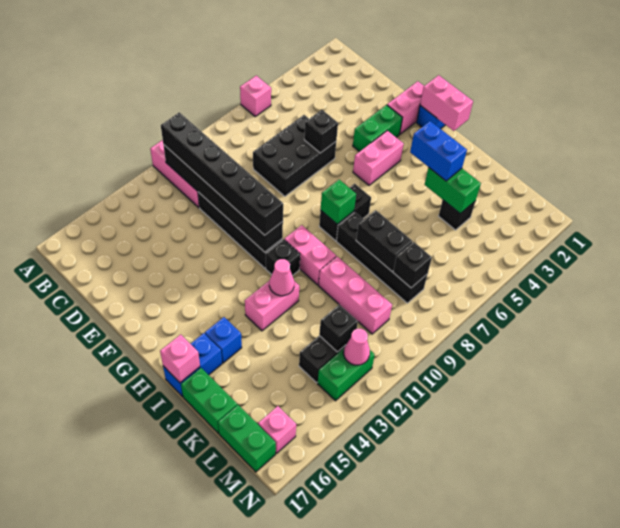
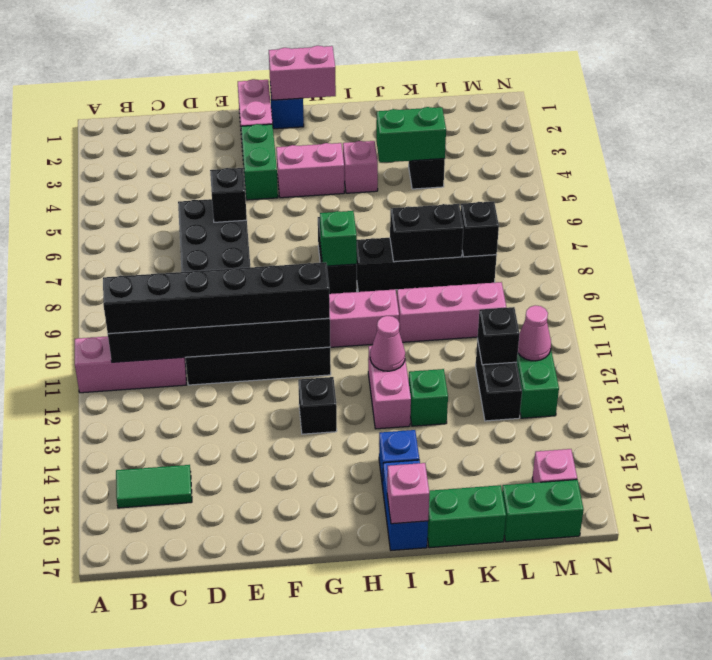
pink brick A6 level 1 -> pink brick I4 level 1
none -> green tile B15:C15 level 1
pink brick G4:G5 level 1 -> pink brick G4:H4 level 1
black brick H11 level 1 -> black brick G13 level 1
blue brick I4:J4 level 3 -> none
none -> green brick J13 level 1

